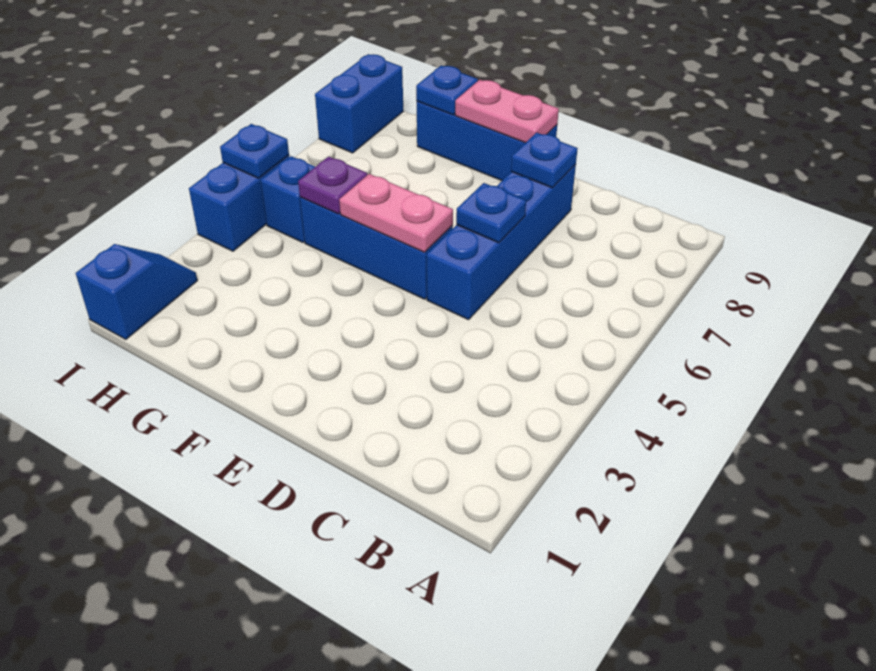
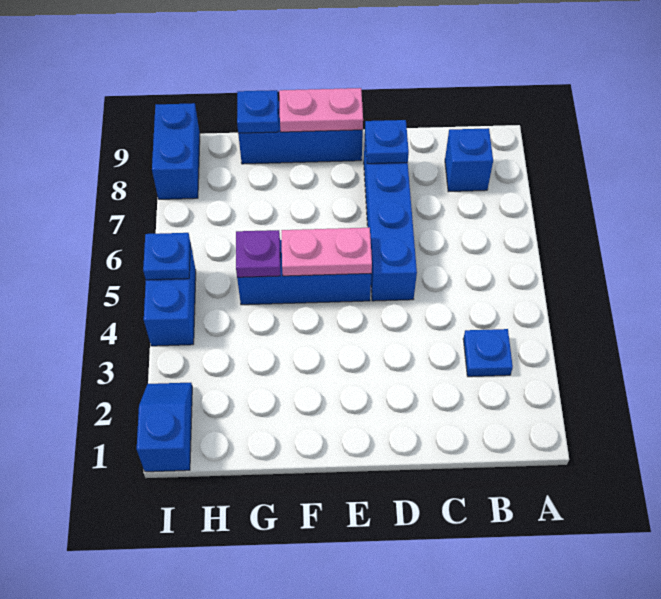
blue plate D6 level 2 -> blue plate B3 level 1
blue brick H5 level 1 -> blue brick B8 level 1

